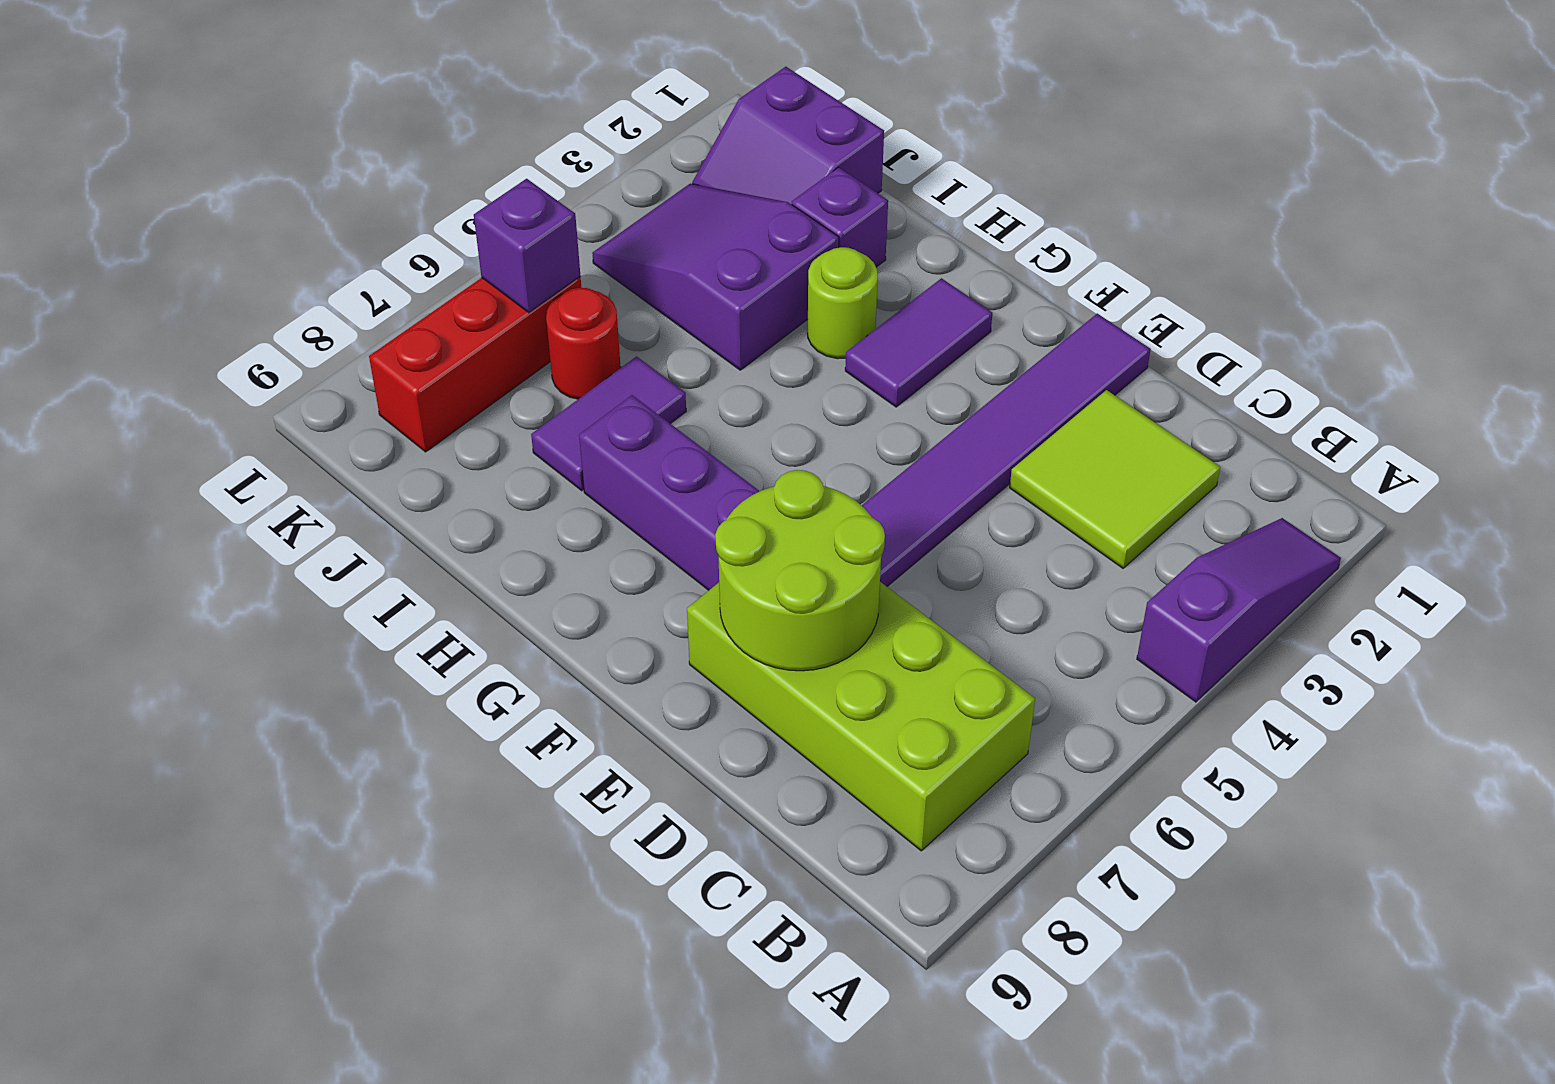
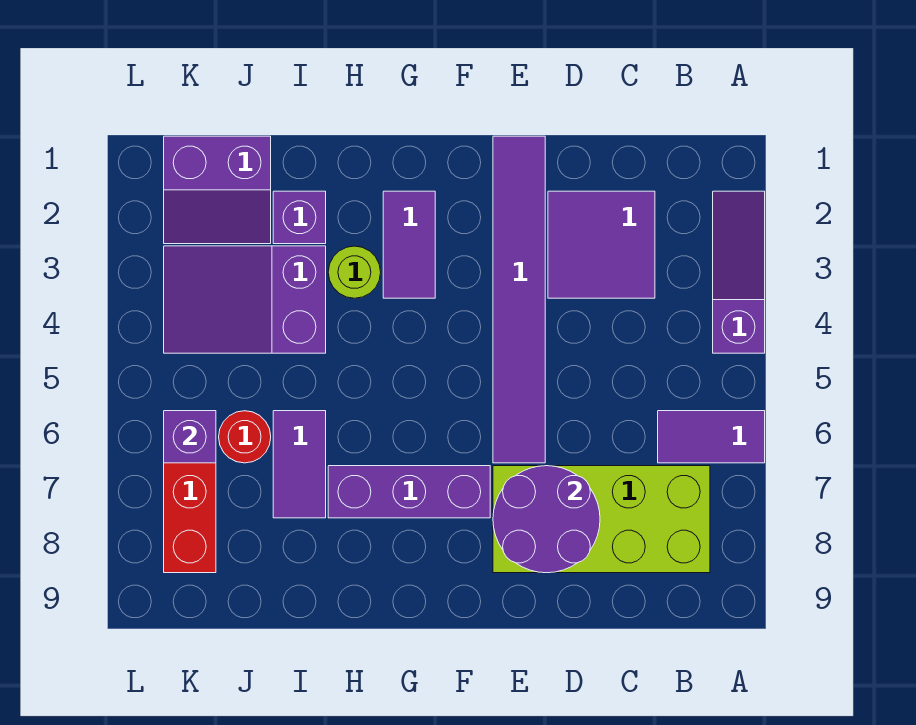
none -> purple tile A6:B6 level 1
lime tile C2:D3 level 1 -> purple tile C2:D3 level 1
lime round brick D7:E8 level 2 -> purple round brick D7:E8 level 2

